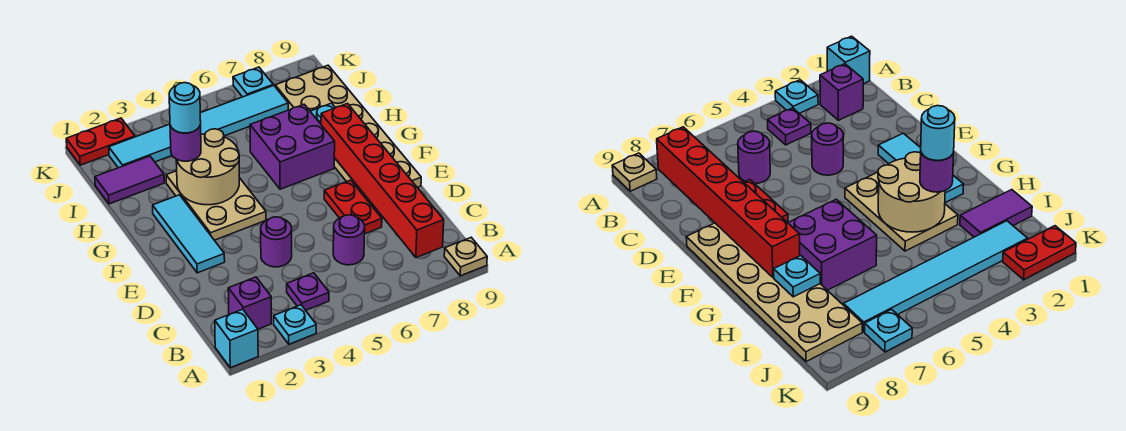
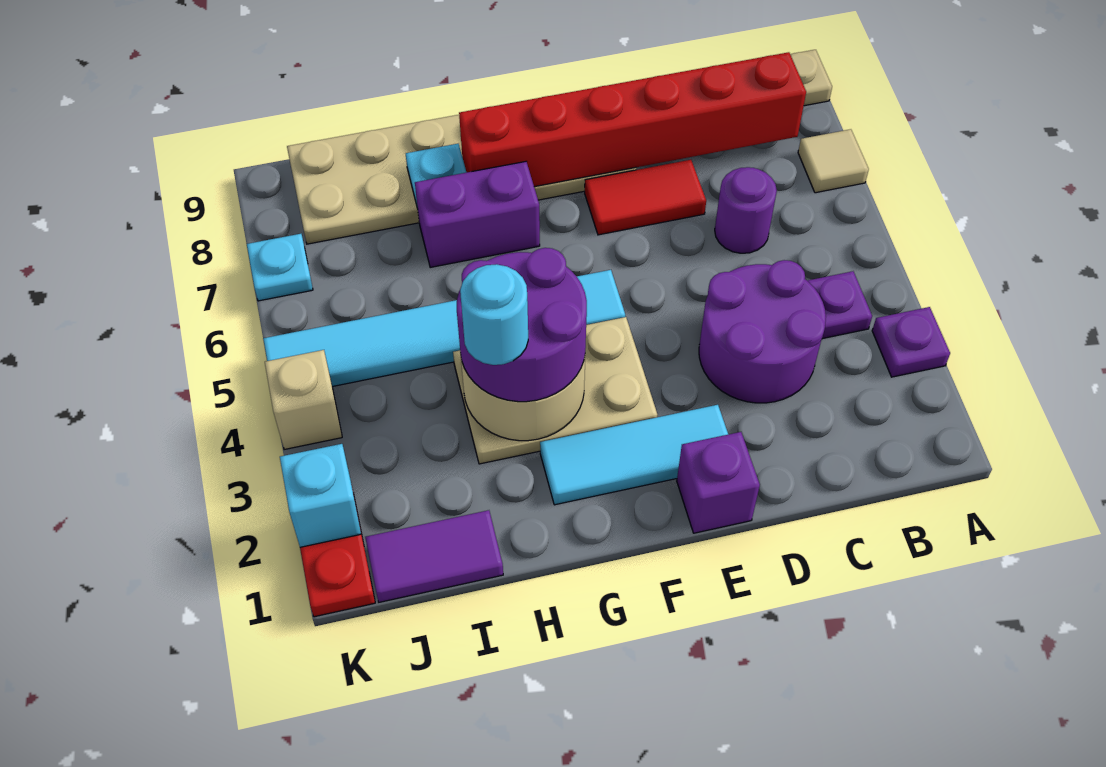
cyan brick A1 level 1 -> cyan brick K2 level 2
cyan plate A3 level 1 -> purple plate A3 level 1
none -> tan tile A7 level 1
purple brick B2 level 1 -> purple brick E1 level 1
purple round brick D4 level 1 -> purple round brick C3:D4 level 1
red plate D7:E7 level 1 -> red tile D7:E7 level 1
purple brick G6:H7 level 1 -> purple brick G7:H7 level 1
purple round brick H3 level 3 -> purple round brick G3:H4 level 3
purple tile I1:I2 level 1 -> purple tile I1:J1 level 1
cyan tile J2:J7 level 1 -> cyan tile F5:K5 level 1
none -> tan brick K4 level 1

